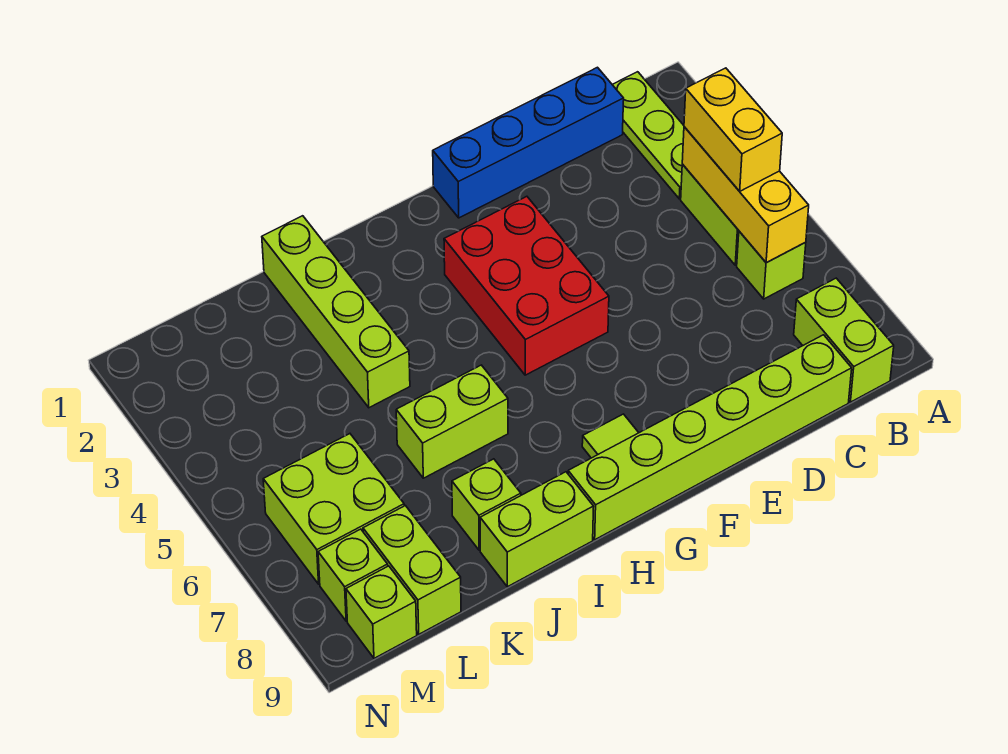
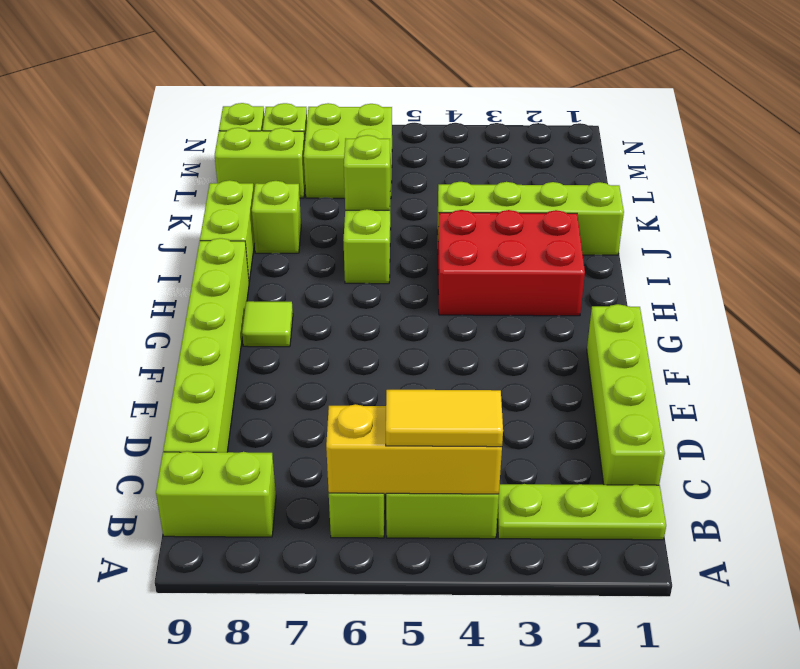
yellow brick B4:B5 level 3 -> yellow tile B4:B5 level 3
blue brick C1:F1 level 1 -> lime brick C1:F1 level 1
red brick F3:G5 level 1 -> red brick H2:I4 level 1
none -> lime brick J6 level 2

